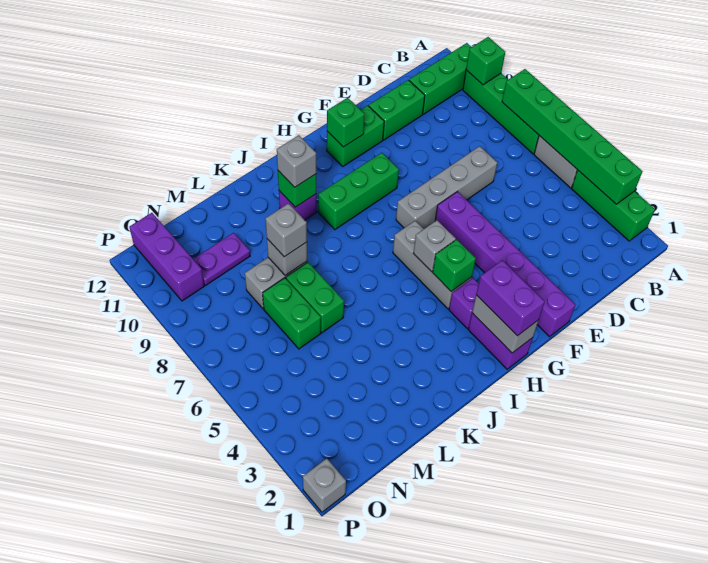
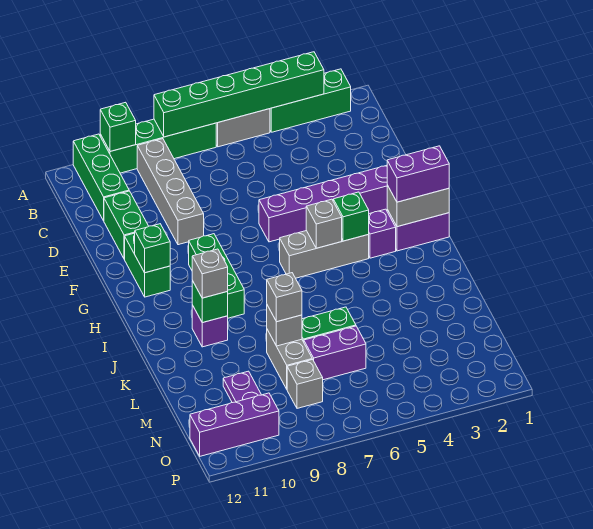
grey brick D7:G7 level 1 -> grey brick B9:E9 level 1
green brick M6:M7 level 1 -> purple brick M6:M7 level 1
grey brick P1 level 1 -> grey brick N8 level 1

